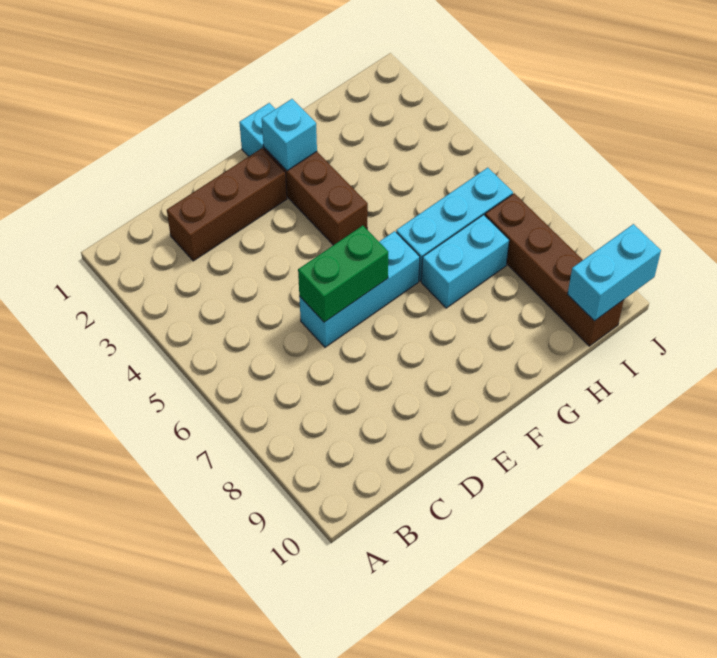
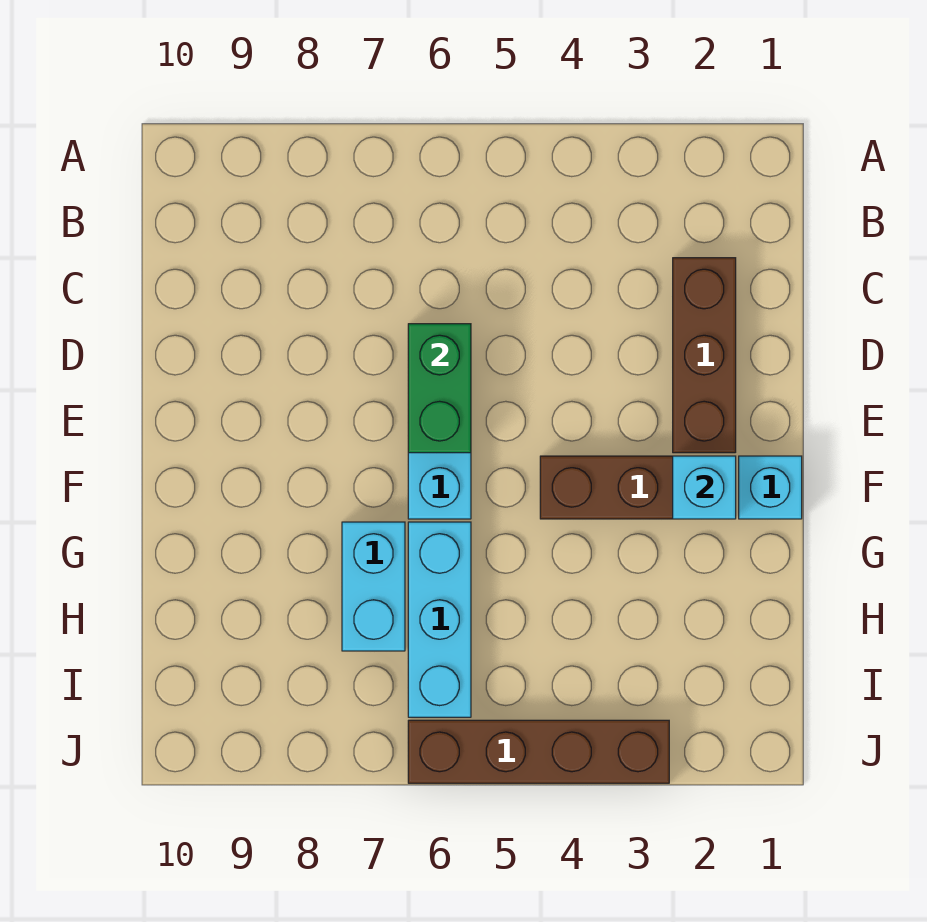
brown brick I7:I10 level 1 -> brown brick J3:J6 level 1
cyan brick I10:J10 level 2 -> none

